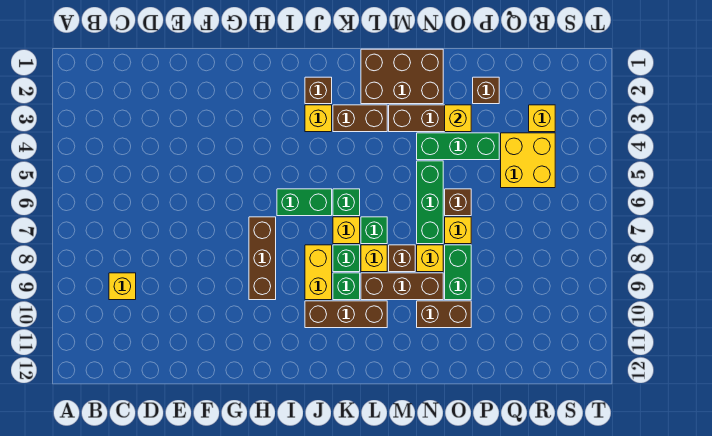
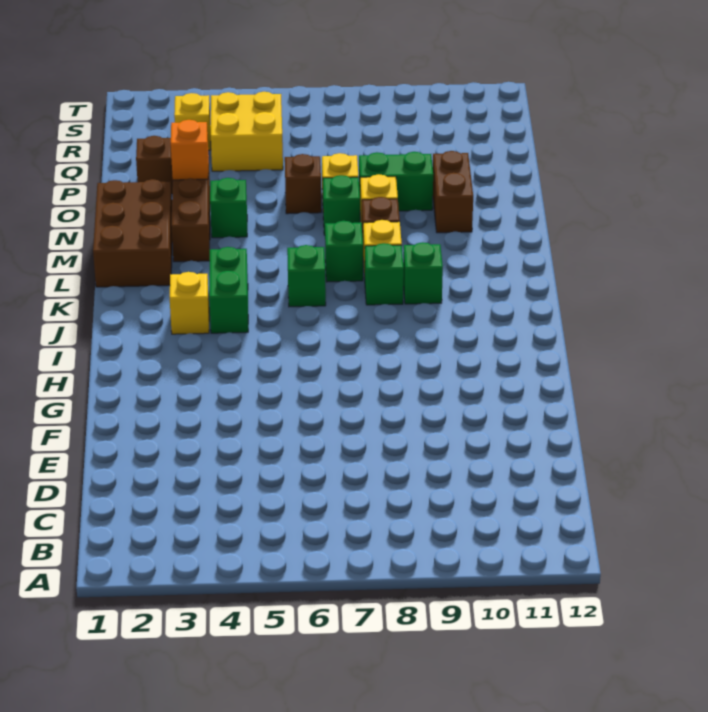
yellow brick C9 level 1 -> none
brown brick H7:H9 level 1 -> none
green brick I6:J6 level 1 -> green brick J4:K4 level 1
brown brick J2 level 1 -> none
yellow brick J8:J9 level 1 -> none
brown brick J10:L10 level 1 -> none
brown brick K3:L3 level 1 -> none
yellow brick K7 level 1 -> none
brown brick L9:N9 level 1 -> none
green brick N4:P4 level 1 -> green brick N4 level 1
green brick N5:N7 level 1 -> green brick N7 level 1
yellow brick O3 level 2 -> orange brick O3 level 2

